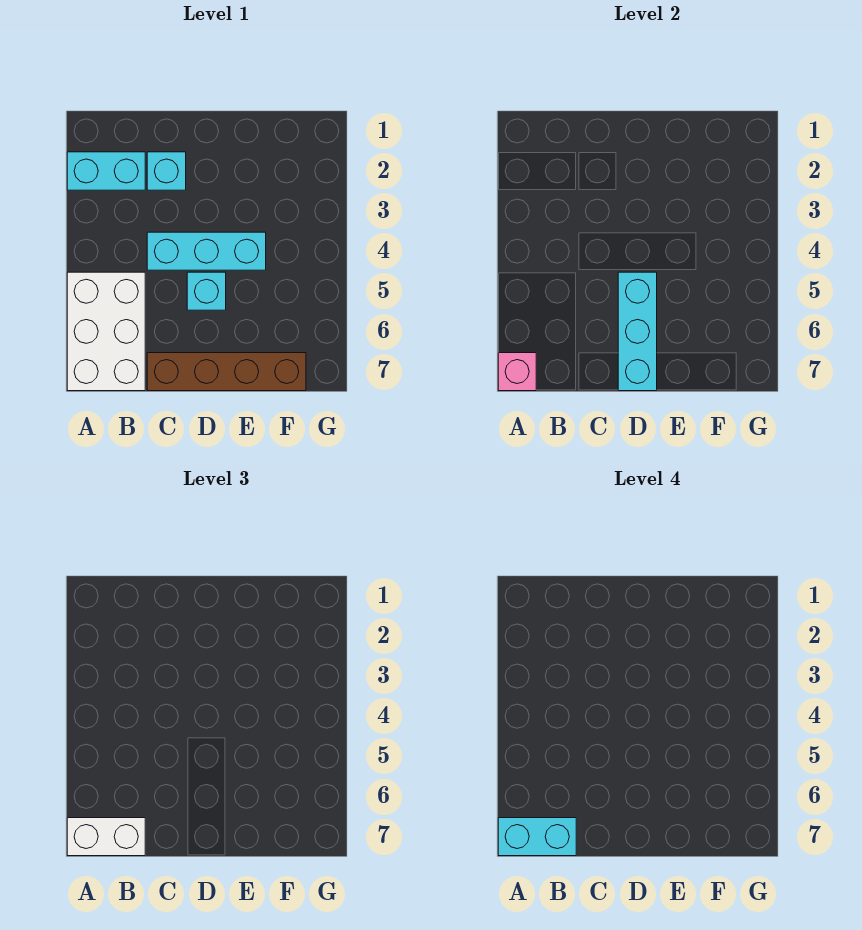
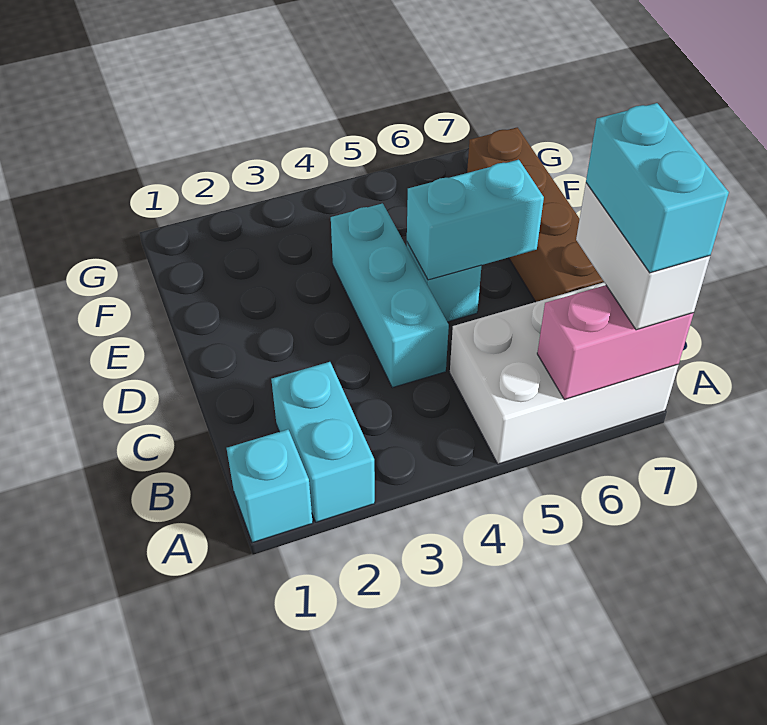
pink brick A7 level 2 -> pink brick A6:A7 level 2
cyan brick C2 level 1 -> cyan brick A1 level 1
cyan brick D5:D7 level 2 -> cyan brick D5:D6 level 2

